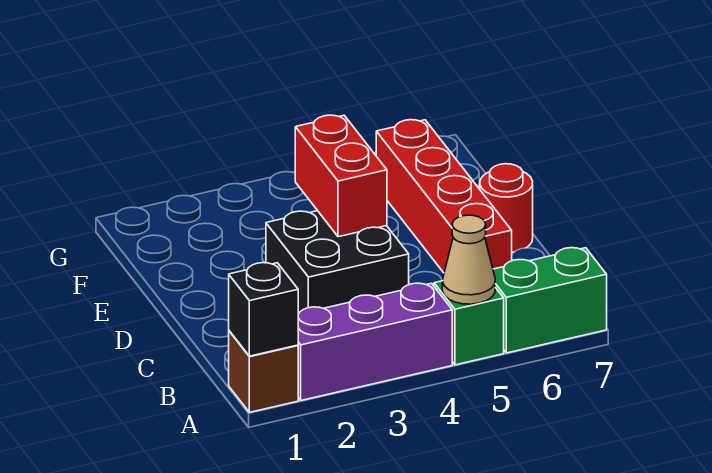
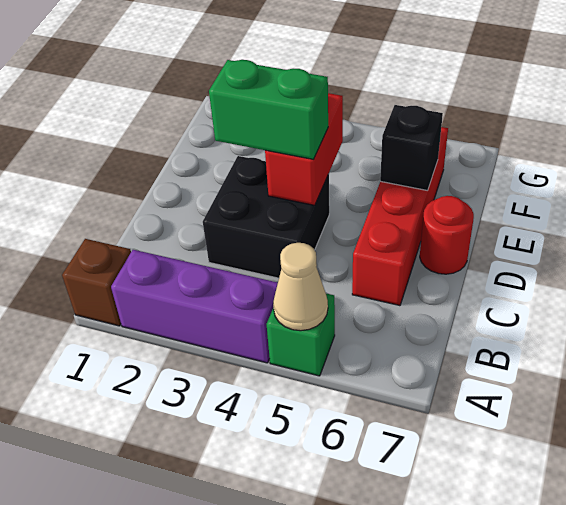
black brick A1 level 2 -> black brick E6 level 2
green brick A6:A7 level 1 -> green brick D3:D4 level 3

